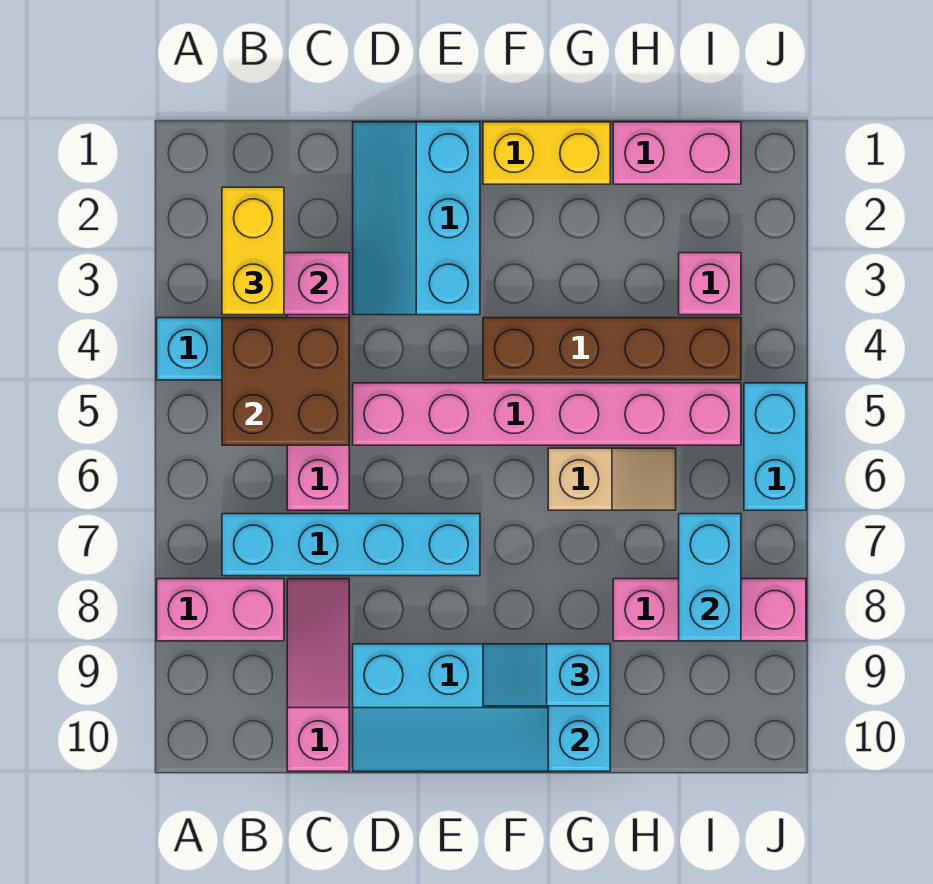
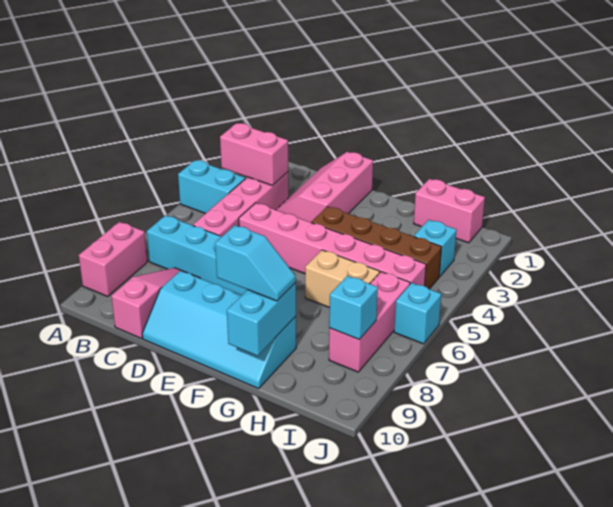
pink brick A8:B8 level 1 -> pink brick A8:A9 level 1
yellow brick B2:B3 level 3 -> none
brown brick B4:C5 level 2 -> none
cyan slope D1:E3 level 1 top E -> pink slope D1:E3 level 1 top E
yellow brick F1:G1 level 1 -> none
cyan slope F9:G9 level 3 top G -> cyan slope F9:G9 level 3 top F
tan slope G6:H6 level 1 top G -> tan brick G6:H6 level 1
pink brick H8:J8 level 1 -> pink brick I6:I8 level 1
pink brick I3 level 1 -> cyan brick I3 level 1
cyan brick I7:I8 level 2 -> cyan brick I8 level 2
cyan brick J5:J6 level 1 -> cyan brick J6 level 1

